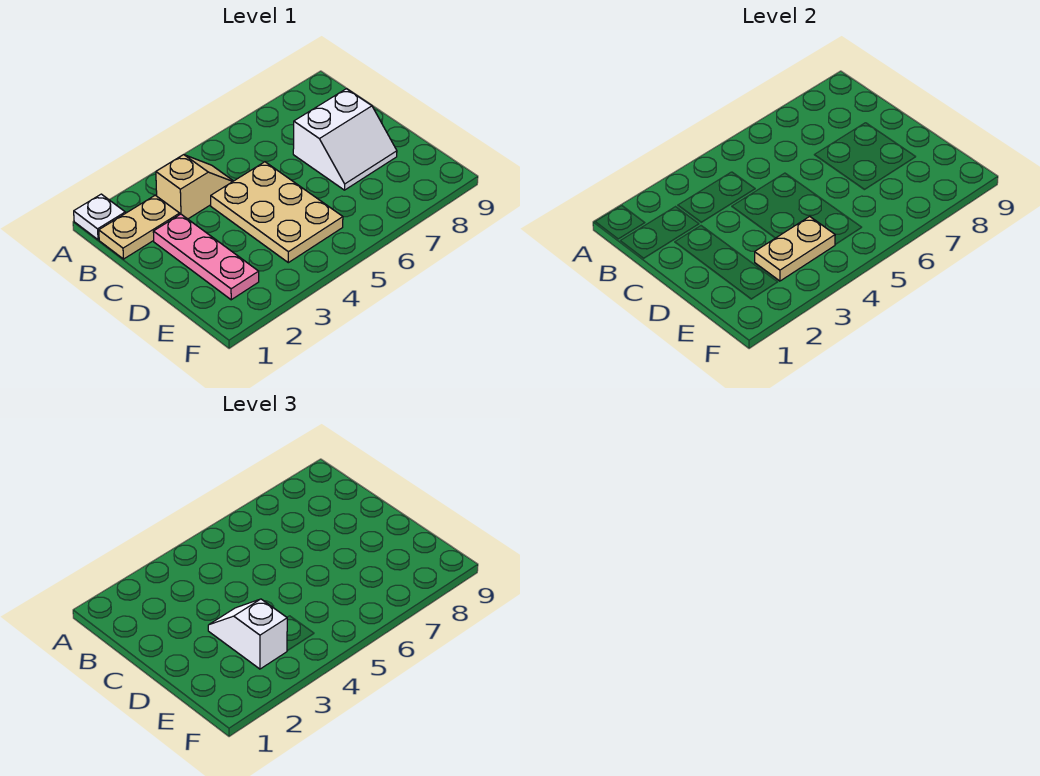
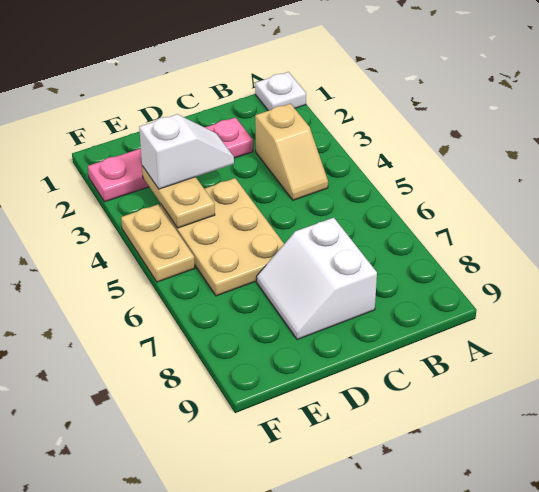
tan plate B1:B2 level 1 -> tan plate F4:F5 level 1
pink plate C2:E2 level 1 -> pink plate C2:F2 level 1
tan plate C4:E5 level 1 -> tan plate D4:E6 level 1

